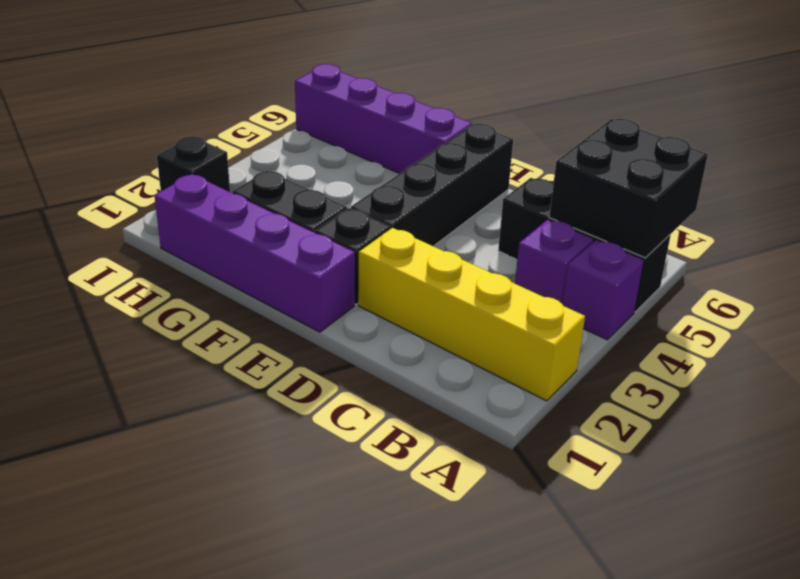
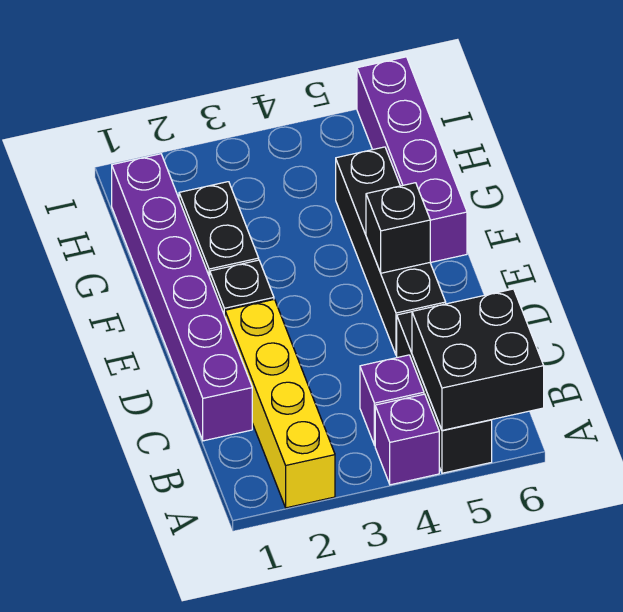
purple brick E1:H1 level 1 -> purple brick C1:H1 level 1
black brick E3:E6 level 1 -> black brick D5:G5 level 1
black brick I2 level 1 -> black brick E5 level 2

